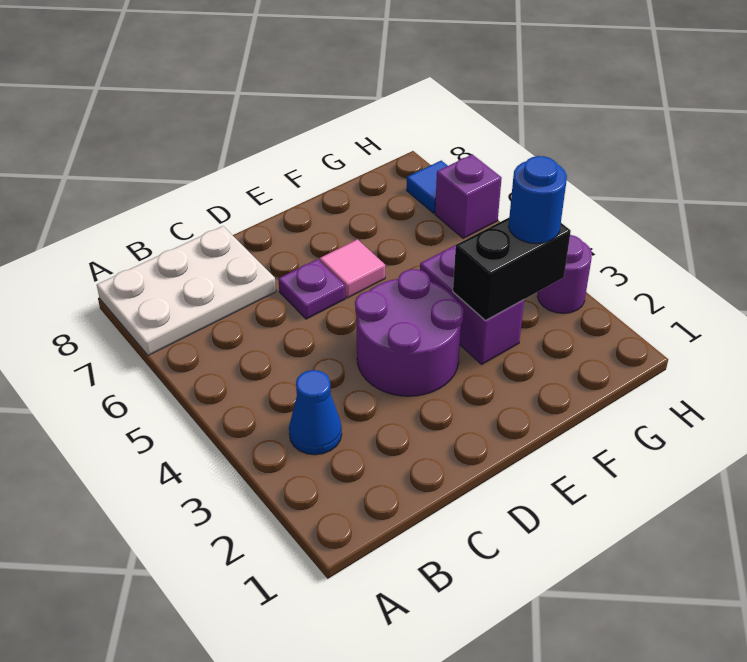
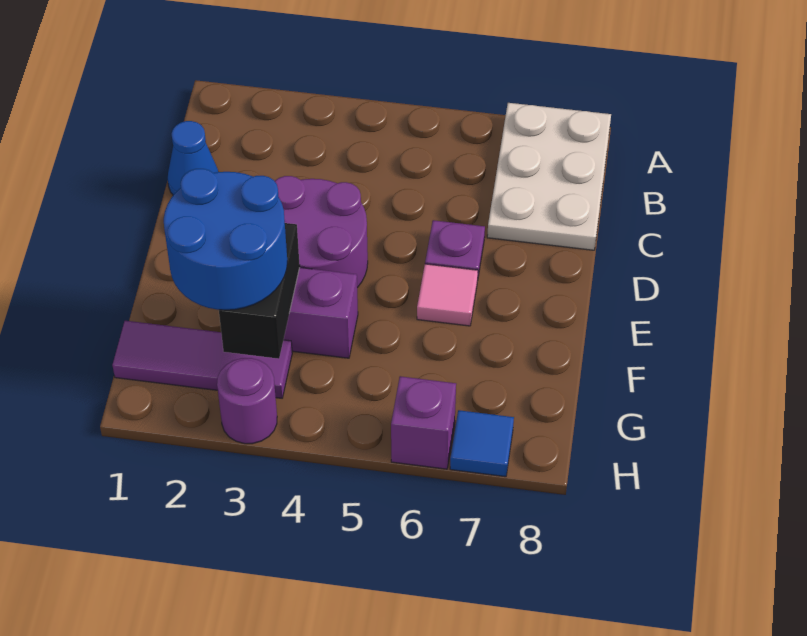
blue cone B3 level 1 -> blue cone C1 level 1
none -> purple tile G1:G3 level 1
blue round brick G3 level 3 -> blue round brick F2:G3 level 3

